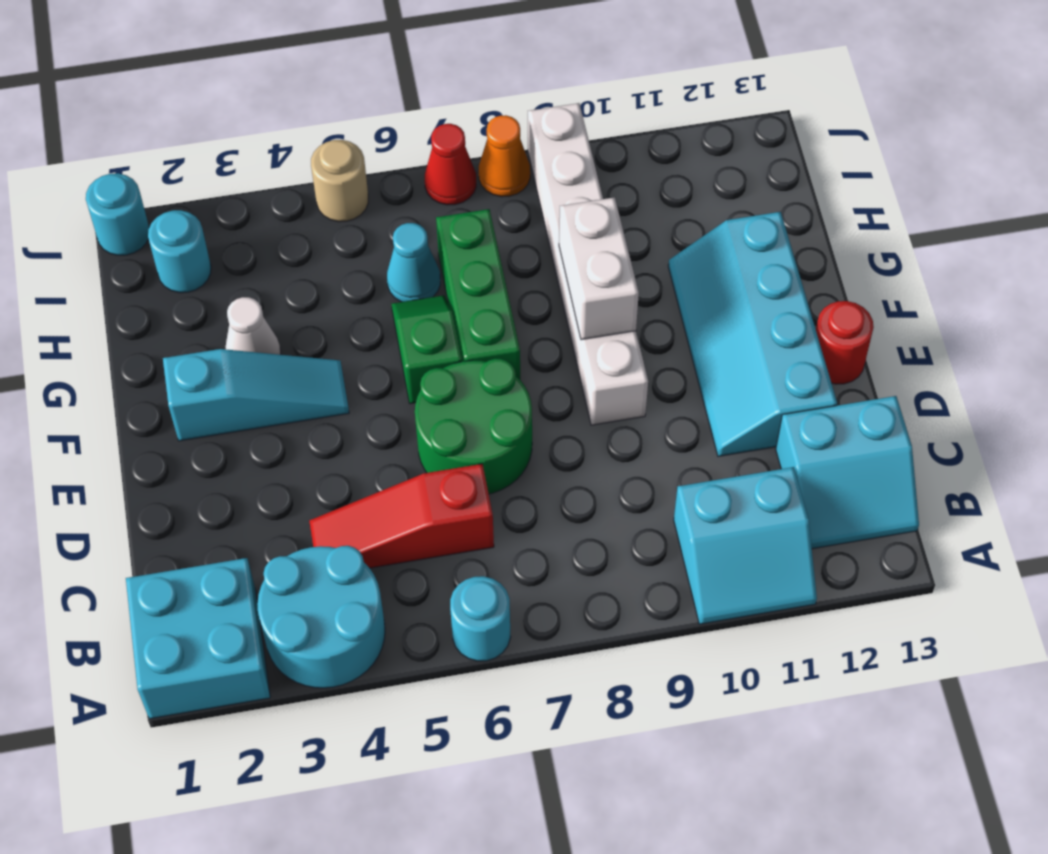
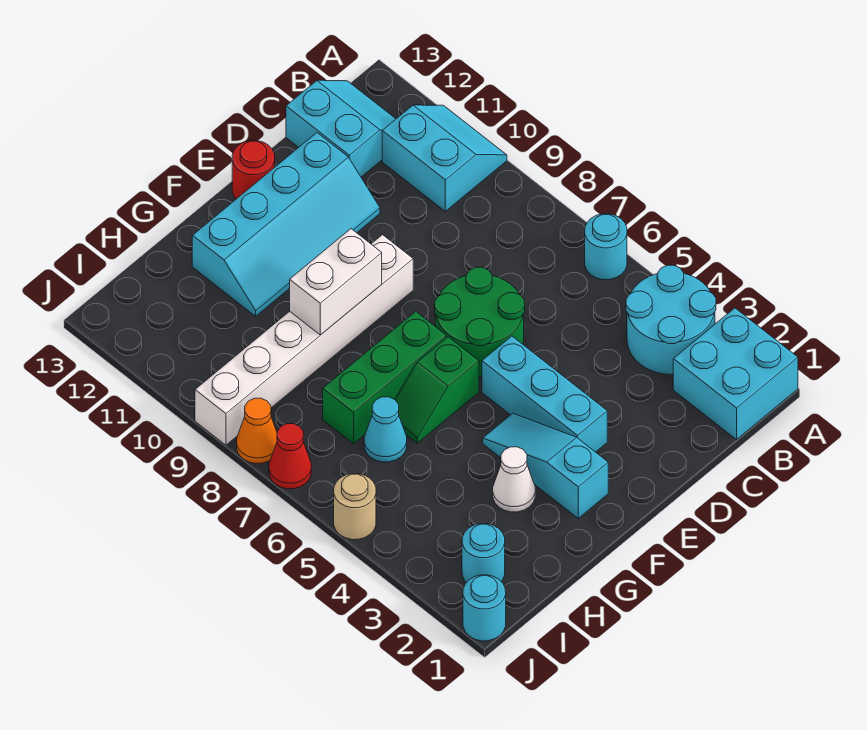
red slope C4:C6 level 1 top 6 -> none
none -> cyan brick E3:E5 level 1

